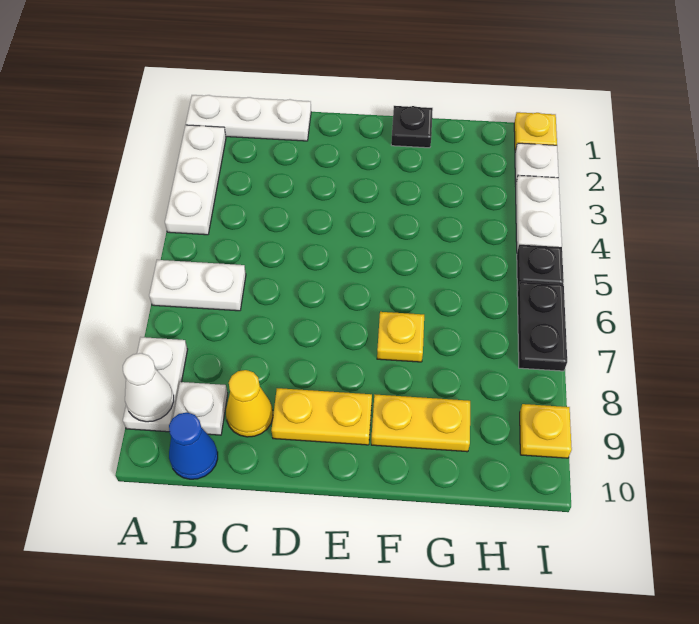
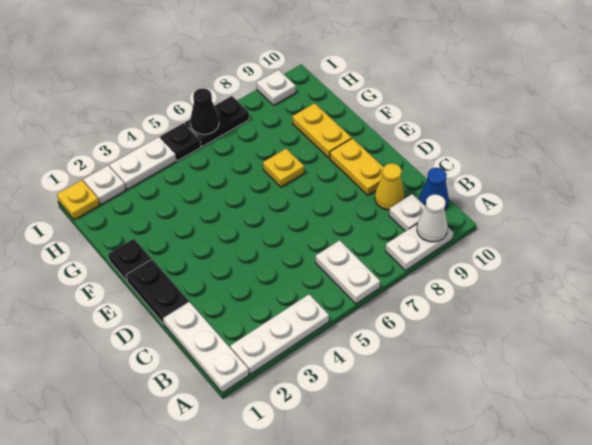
none -> black plate D1:E1 level 1
none -> black cone I6 level 2
yellow plate I9 level 1 -> white plate I9 level 1

